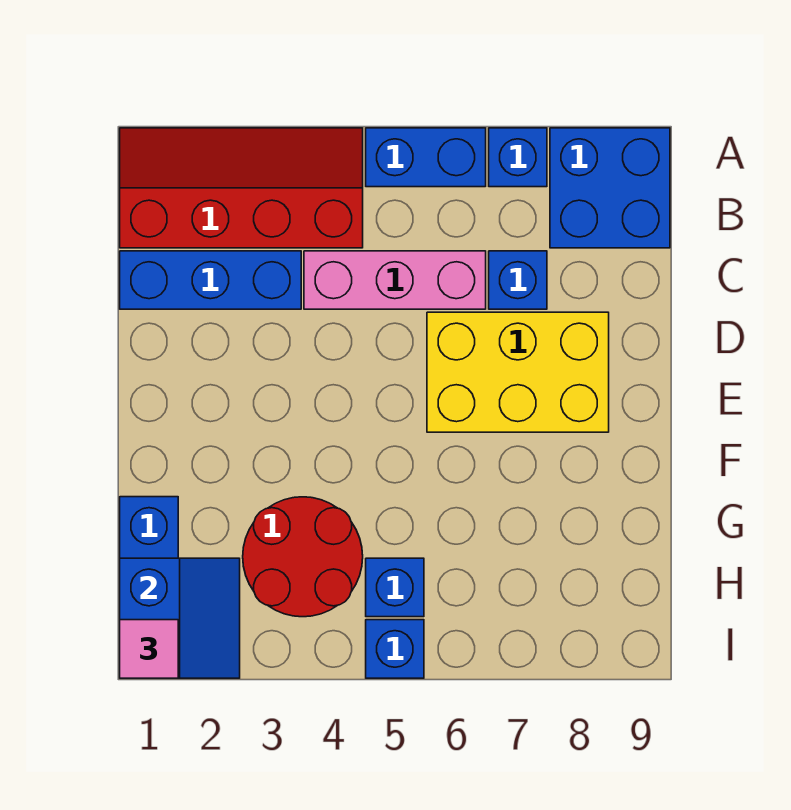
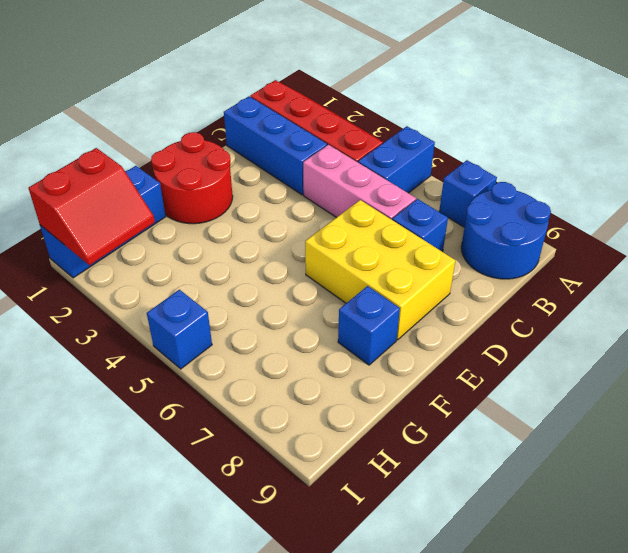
blue brick A5:A6 level 1 -> blue brick A5:B5 level 1
blue brick A8:B9 level 1 -> blue round brick A8:B9 level 1
red round brick G3:H4 level 1 -> red round brick E1:F2 level 1
blue slope H1:I2 level 2 top 1 -> red slope H1:I2 level 2 top 1
blue brick H5 level 1 -> blue brick F8 level 1
pink tile I1 level 3 -> none

